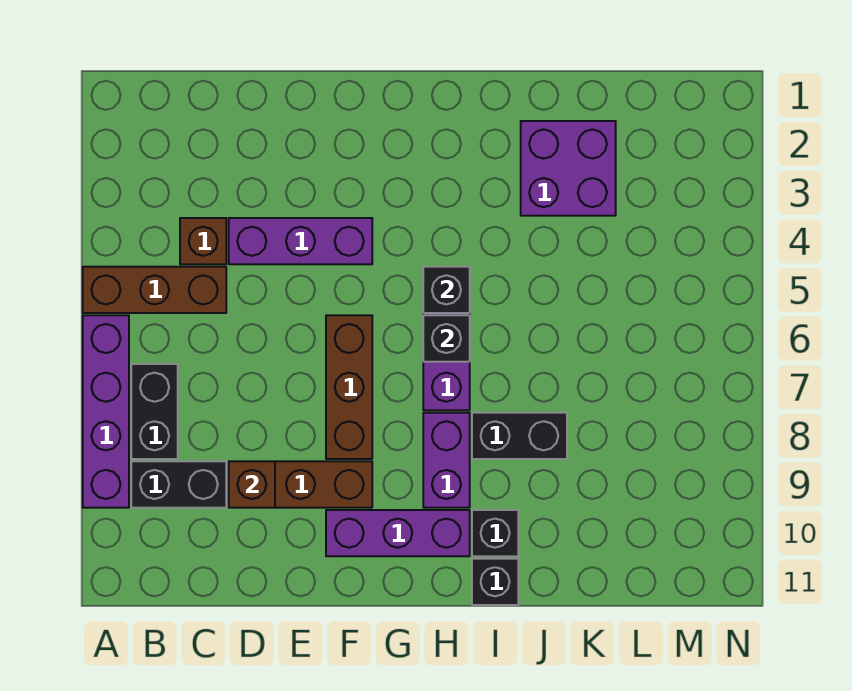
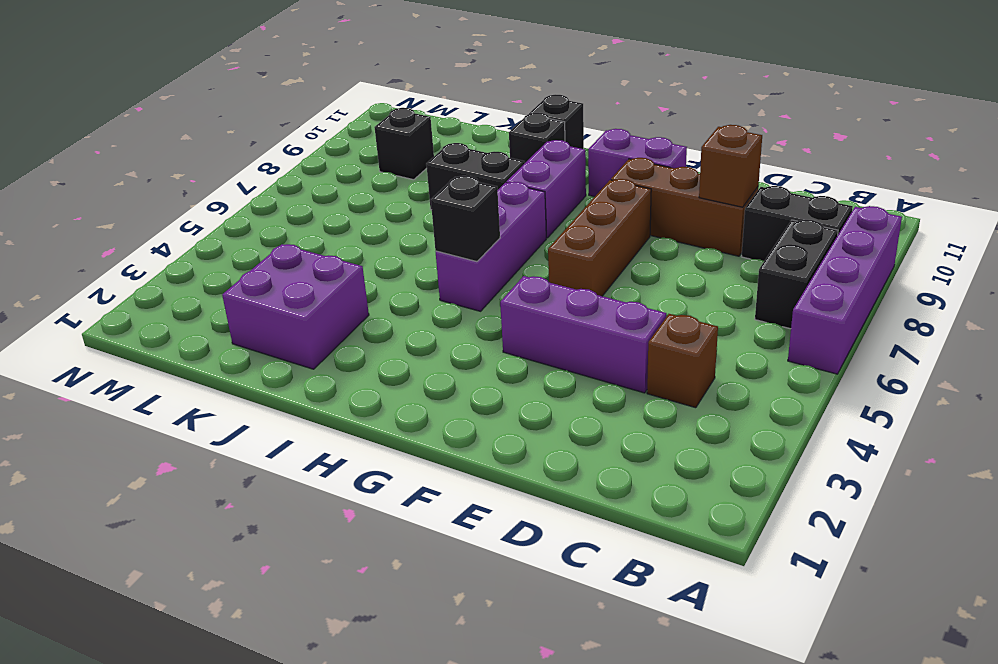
brown brick A5:C5 level 1 -> none
purple brick F10:H10 level 1 -> purple brick F10:G10 level 1
black brick H6 level 2 -> black brick L9 level 1

